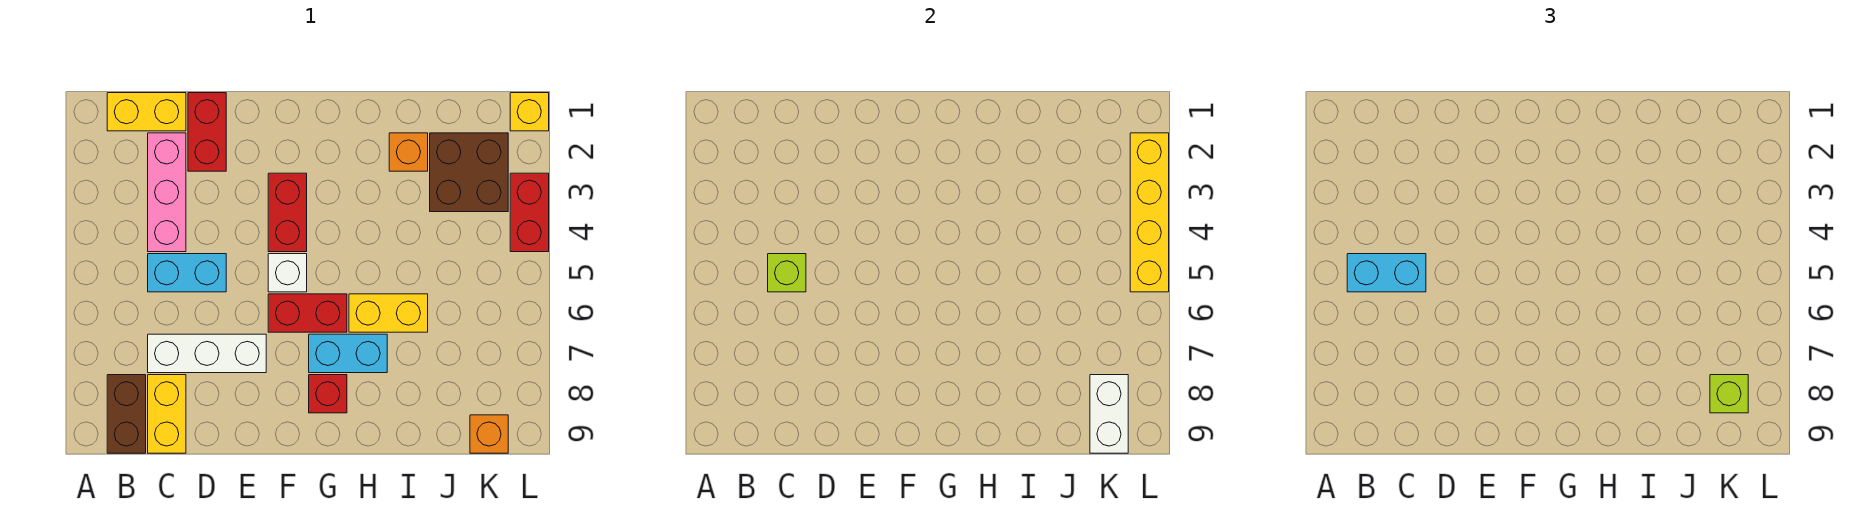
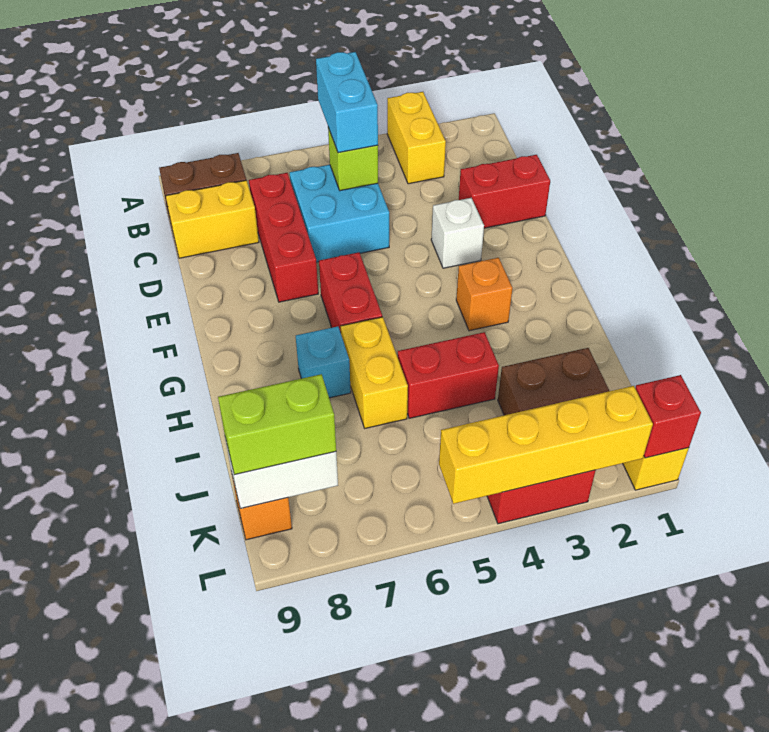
yellow brick B1:C1 level 1 -> yellow brick A3:B3 level 1
pink brick C2:C4 level 1 -> none
cyan brick C5:D5 level 1 -> cyan brick C5:D6 level 1
white brick C7:E7 level 1 -> red brick C7:E7 level 1
red brick F3:F4 level 1 -> red brick I4:I5 level 1
white brick F5 level 1 -> white brick E3 level 1
cyan brick G7:H7 level 1 -> cyan brick H7 level 1
red brick G8 level 1 -> red brick L1 level 2
orange brick I2 level 1 -> orange brick G3 level 1
lime brick K8 level 3 -> lime brick K8:K9 level 3

